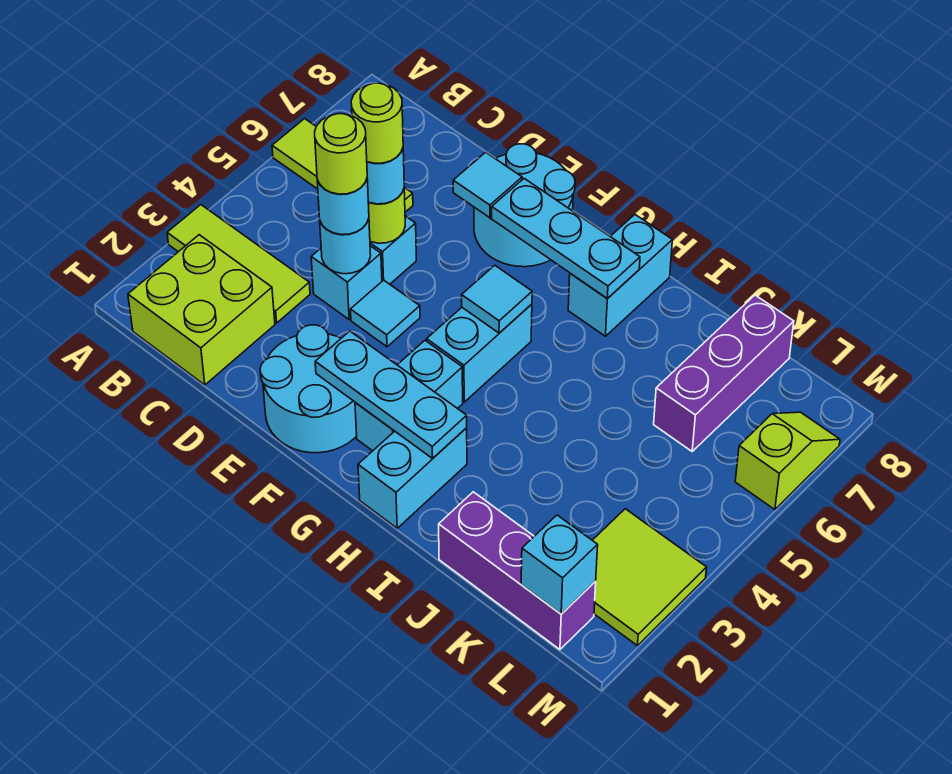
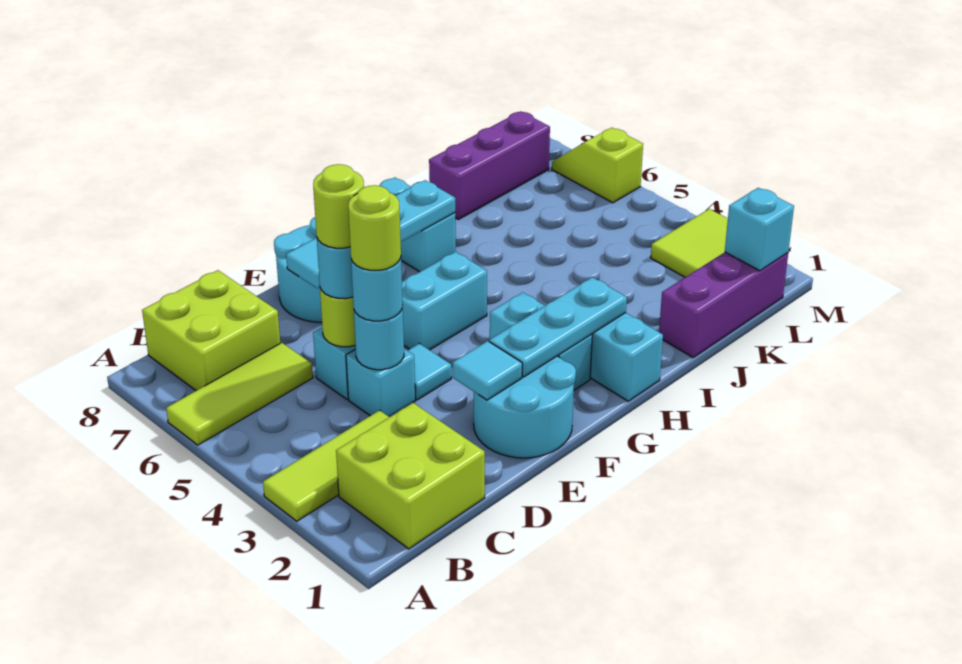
none -> lime brick B7:C8 level 1
cyan brick G4:G5 level 1 -> cyan brick F5:G5 level 1
cyan tile G5 level 2 -> cyan tile E2 level 2
purple brick K6:K8 level 1 -> purple brick J8:L8 level 1

